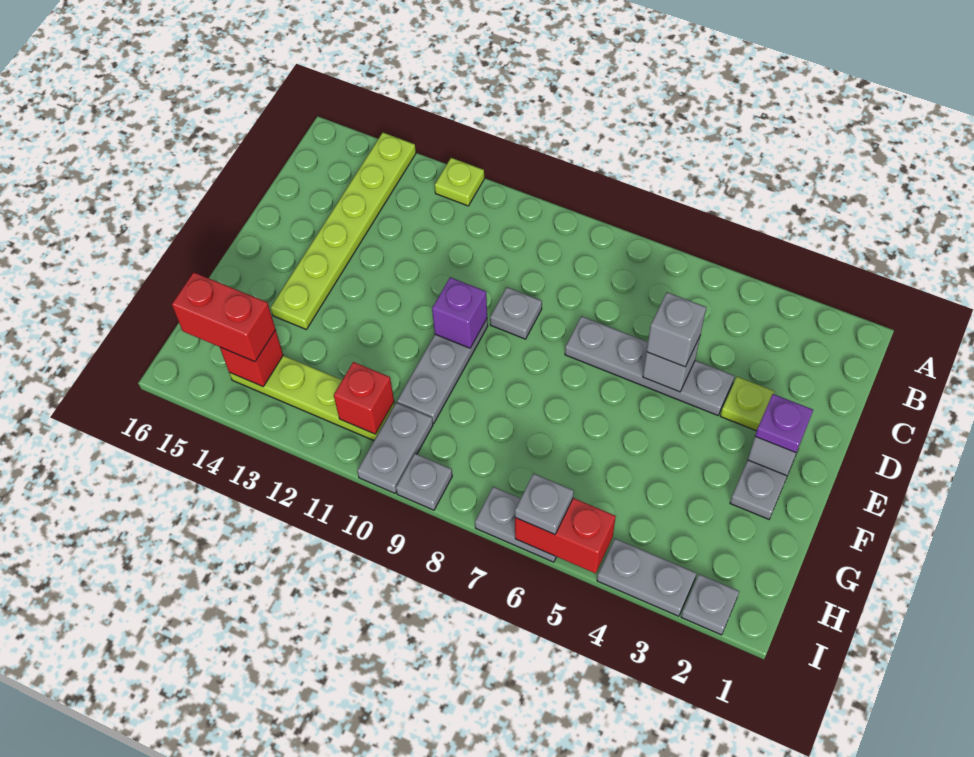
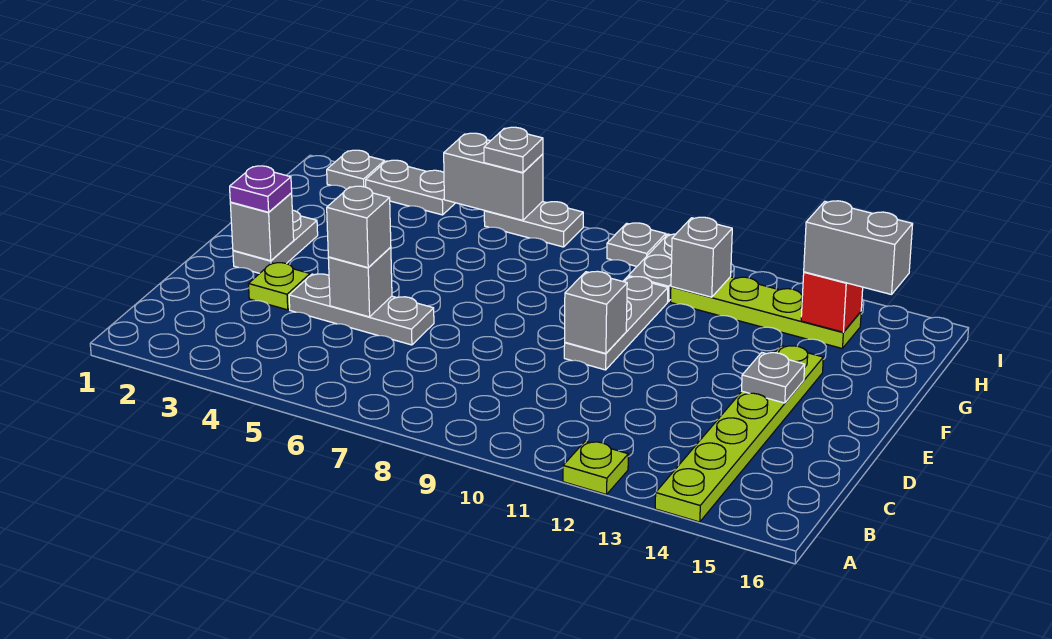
grey plate D4:D7 level 1 -> grey plate D4:D6 level 1
grey plate D9 level 1 -> grey plate E14 level 2
purple brick E10 level 2 -> grey brick E10 level 2
red brick H11 level 2 -> grey brick H11 level 2
red brick H14:H15 level 3 -> grey brick H14:H15 level 3
red brick I5:I6 level 2 -> grey brick I5:I6 level 2

